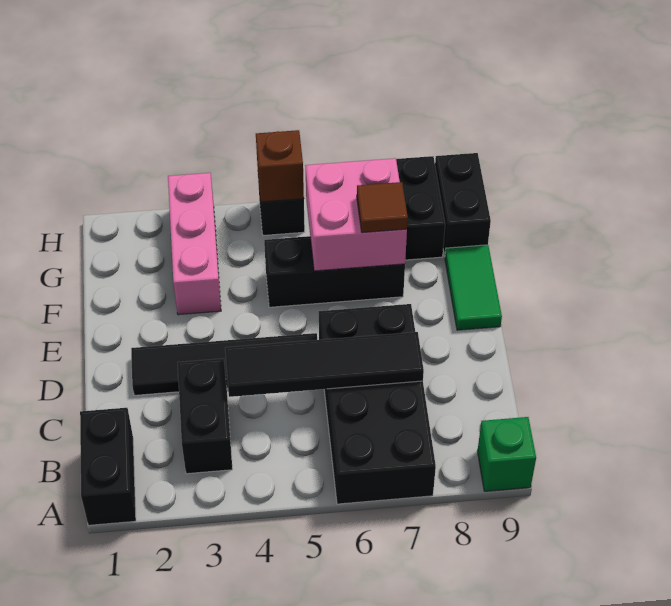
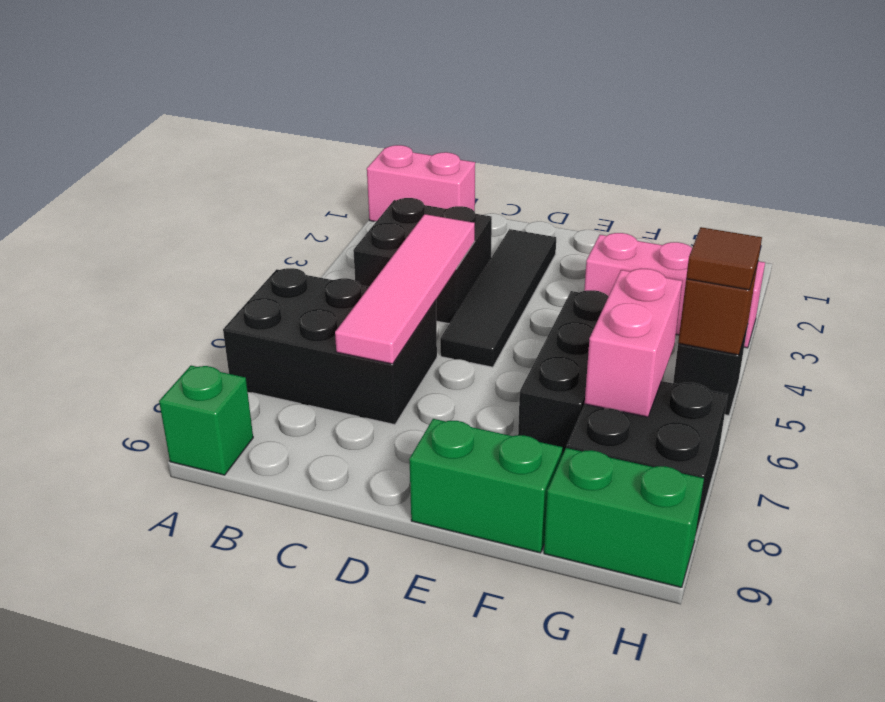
black brick A1:B1 level 1 -> pink brick A1:B1 level 1
black brick A6:D7 level 1 -> black brick A6:C7 level 1
black brick B3:C3 level 1 -> black brick B3:C4 level 1
black tile C4:C7 level 2 -> pink tile C4:C7 level 2
green tile E9:F9 level 1 -> green brick E9:F9 level 1
pink brick F6:G7 level 2 -> pink brick G6:G7 level 2
brown tile F7 level 3 -> brown tile H5 level 3
black brick G9:H9 level 1 -> green brick G9:H9 level 1

